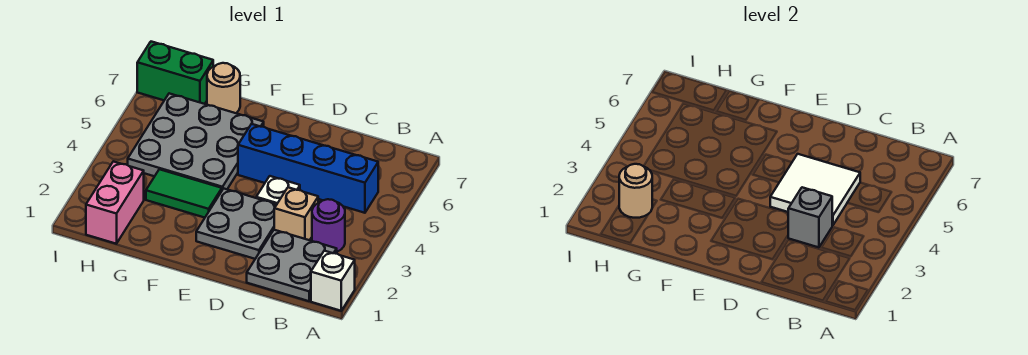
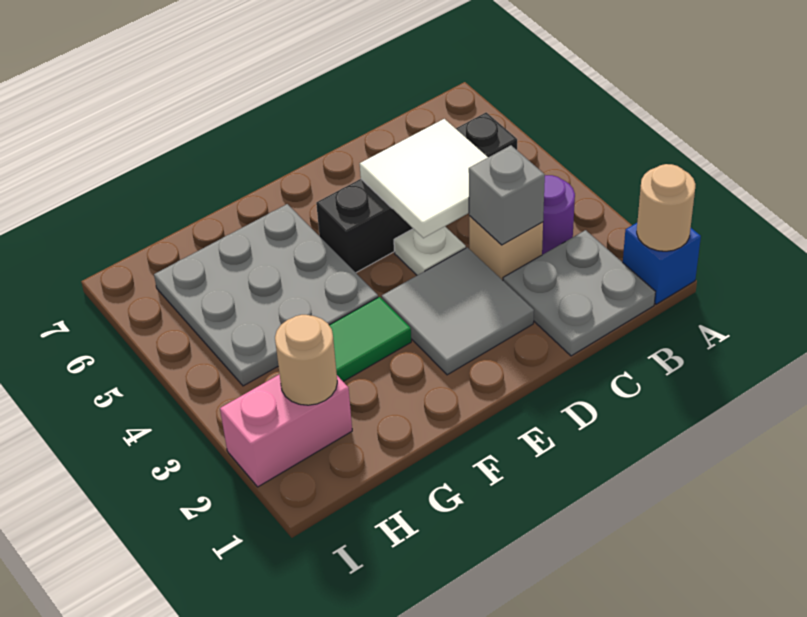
white brick A1 level 1 -> blue brick A1 level 1
blue brick B5:E5 level 1 -> black brick B5:E5 level 1
grey plate D2:E3 level 1 -> grey tile D2:E3 level 1
tan round brick G7 level 1 -> tan round brick A1 level 2
pink brick H1:H2 level 1 -> pink brick H2:I2 level 1
green brick H7:I7 level 1 -> none

